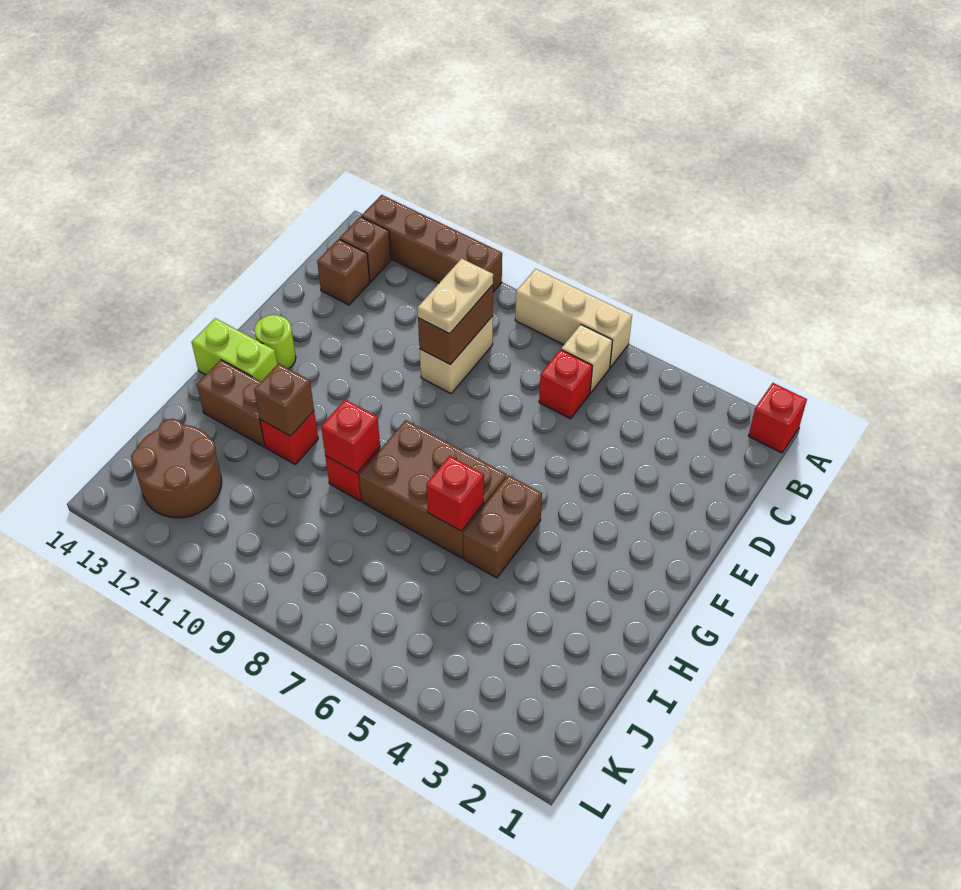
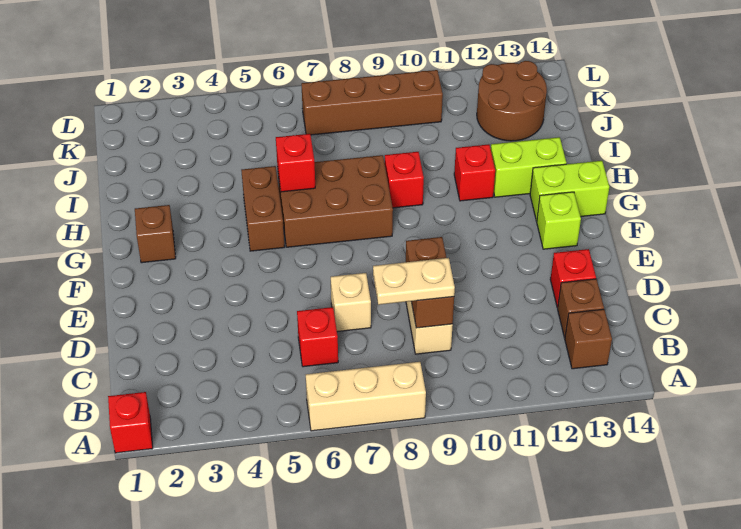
brown brick A10:A13 level 1 -> brown brick K7:K10 level 1
tan brick B6 level 1 -> tan brick D7 level 1
tan plate C9:D9 level 3 -> tan plate C8:C9 level 3
lime round brick F13 level 1 -> lime brick F13 level 1
red brick H9 level 2 -> red brick D13 level 1
brown brick H11 level 2 -> brown brick G2 level 1
brown brick H12:H13 level 1 -> lime brick H12:H13 level 1

